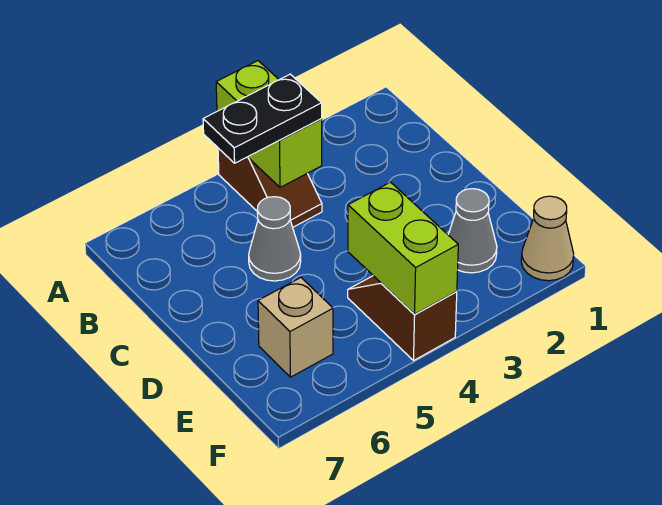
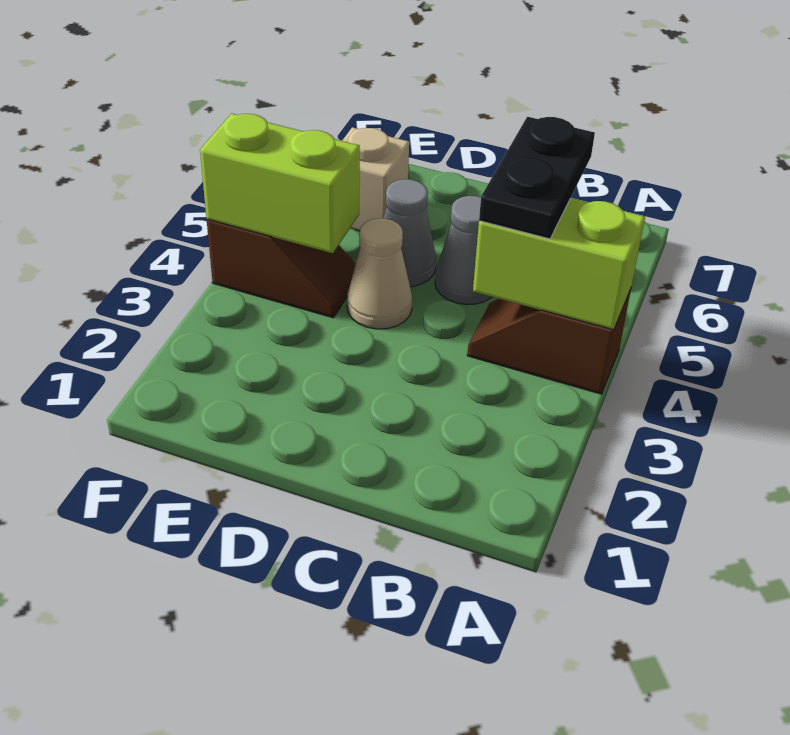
grey cone E2 level 1 -> grey cone D5 level 1
tan cone F1 level 1 -> tan cone D4 level 1

